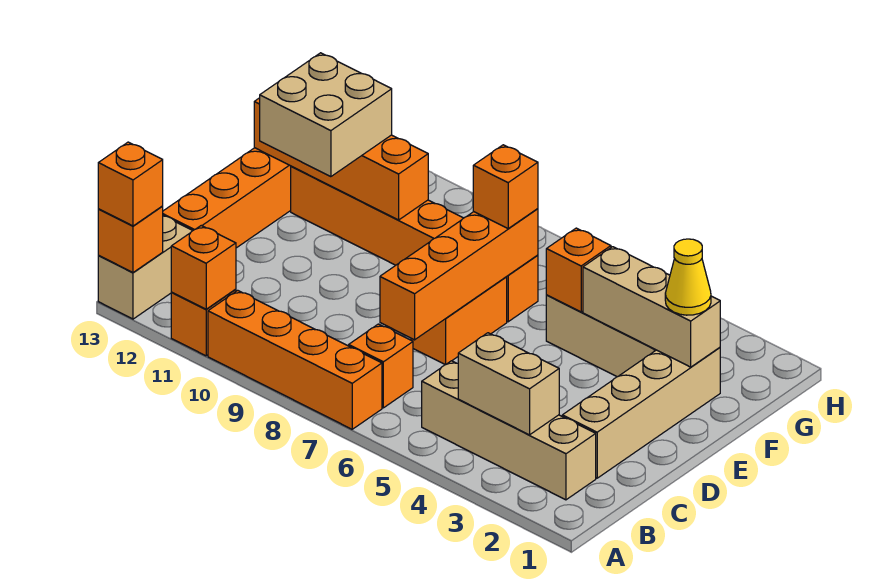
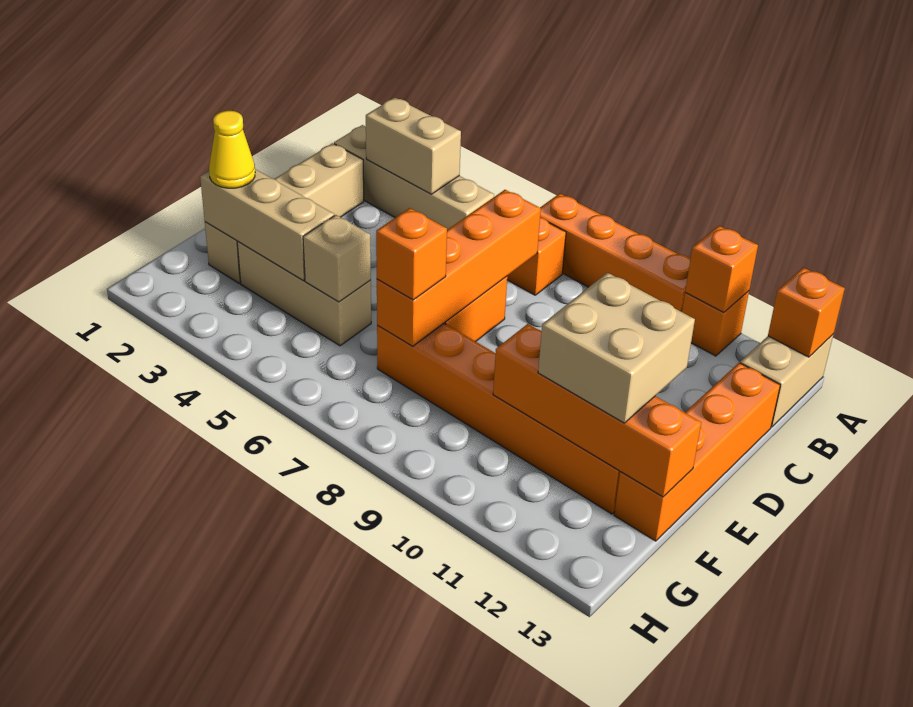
orange brick A13 level 3 -> none
orange brick F5 level 2 -> tan brick F5 level 2

